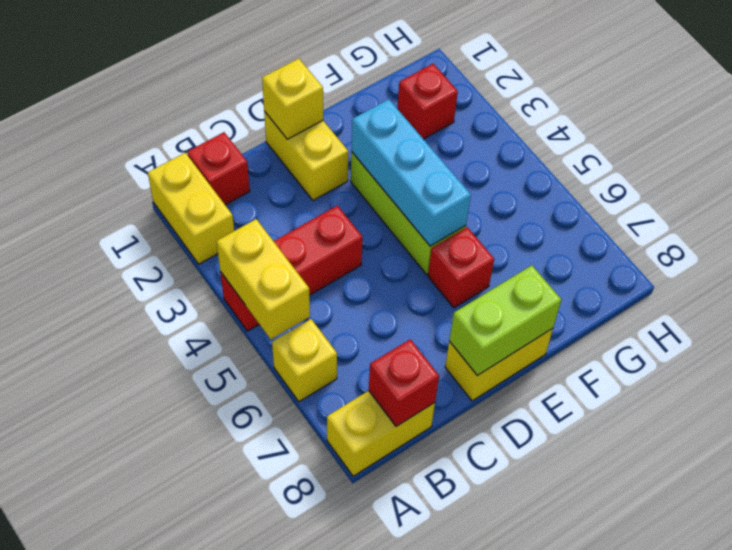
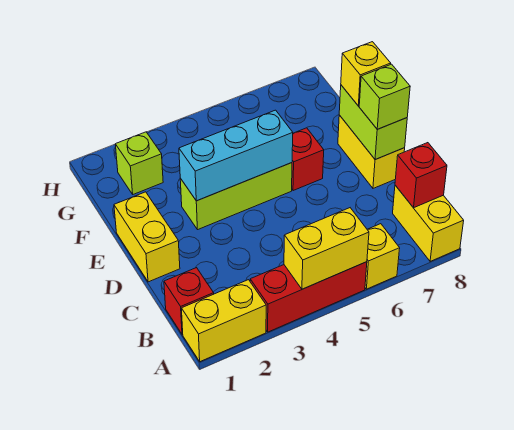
red brick A4:C4 level 1 -> red brick A3:A5 level 1
yellow brick D1:D2 level 1 -> yellow brick D1:E1 level 1
yellow brick D1 level 2 -> yellow brick E8 level 3
none -> lime brick D8 level 3
red brick G2 level 1 -> lime brick G2 level 1

